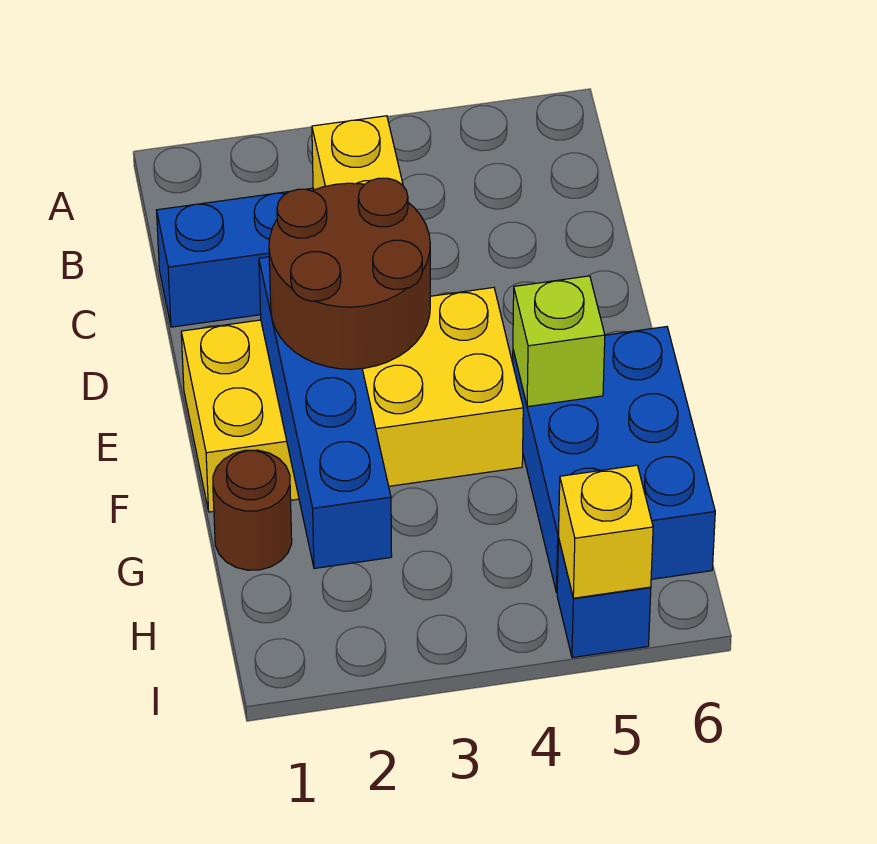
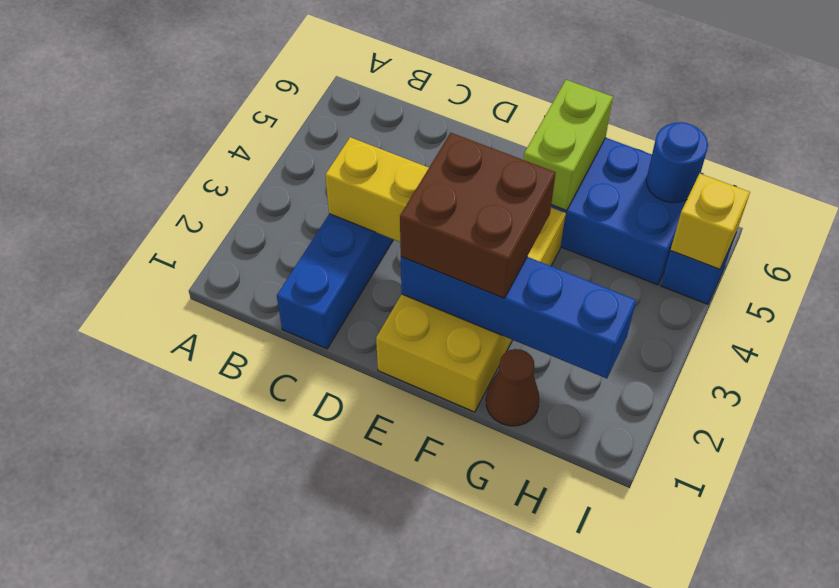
brown round brick E2:F3 level 3 -> brown brick E2:F3 level 3
lime brick F5 level 2 -> lime brick F5:F6 level 2
brown round brick G1 level 1 -> brown cone G1 level 1
none -> blue round brick H6 level 2

